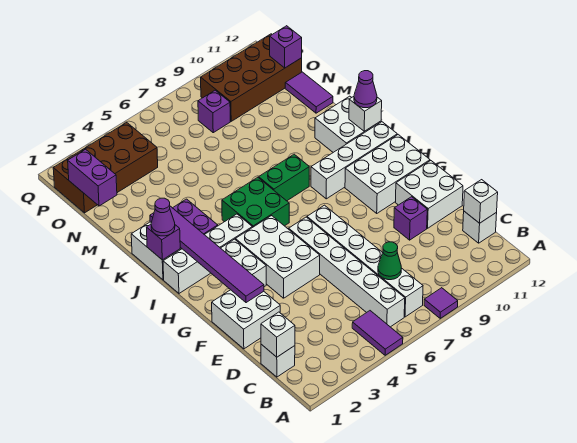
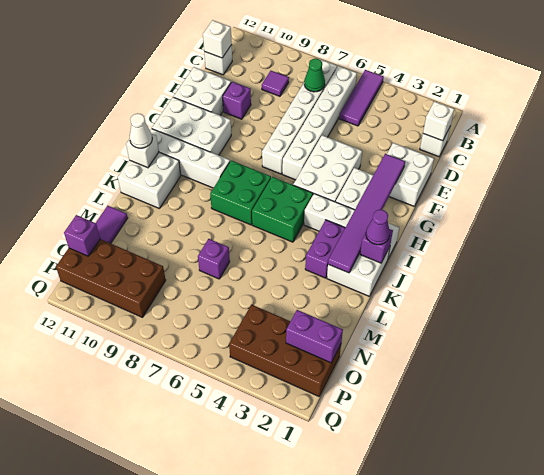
purple tile A5:B5 level 1 -> purple tile A5:C5 level 1
purple tile A8 level 1 -> purple tile C9 level 1
green brick J7:J8 level 1 -> green brick I7:J8 level 1
purple cone J12 level 3 -> white cone J12 level 3
purple brick N1:O1 level 2 -> purple brick O1:O2 level 2
purple brick O8 level 1 -> purple brick M7 level 1

